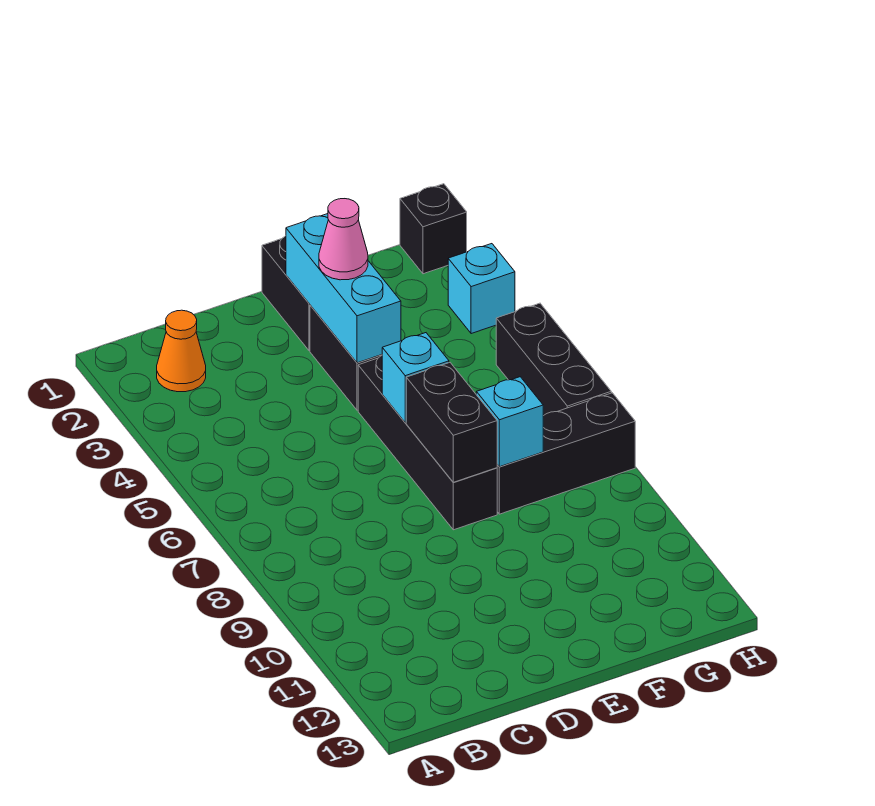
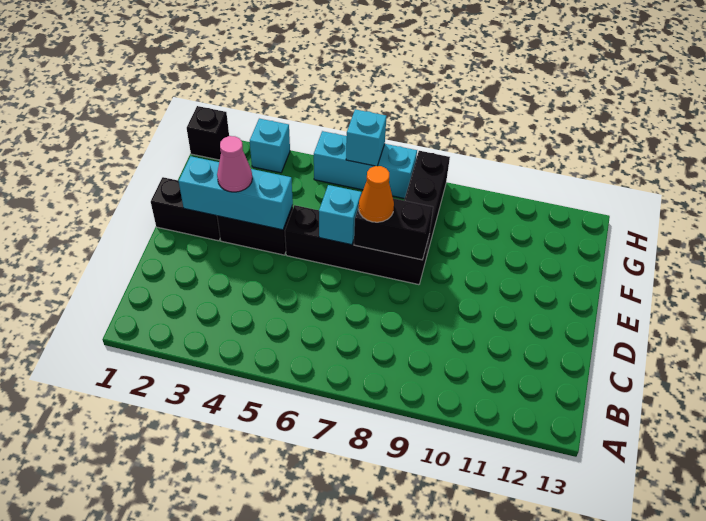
orange cone B2 level 1 -> orange cone E7 level 3
cyan brick F8 level 2 -> cyan brick H6 level 2
black brick H5:H7 level 1 -> cyan brick H5:H7 level 1

